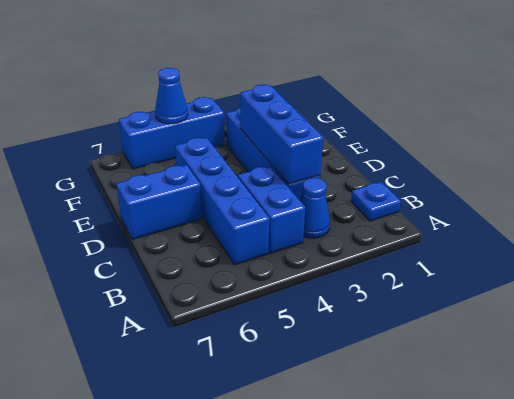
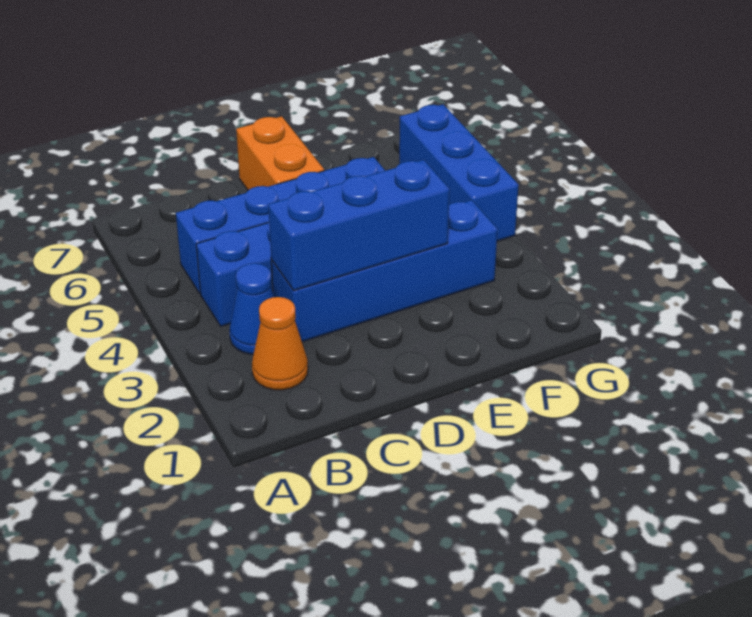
blue plate B1 level 1 -> none
none -> orange cone B2 level 1
blue brick D6:D7 level 1 -> orange brick D6:D7 level 1
blue cone G5 level 2 -> none

